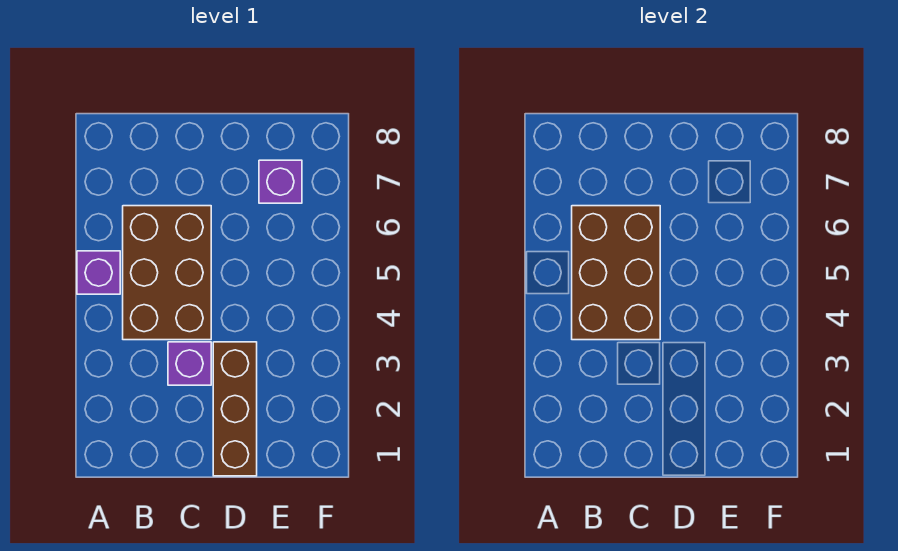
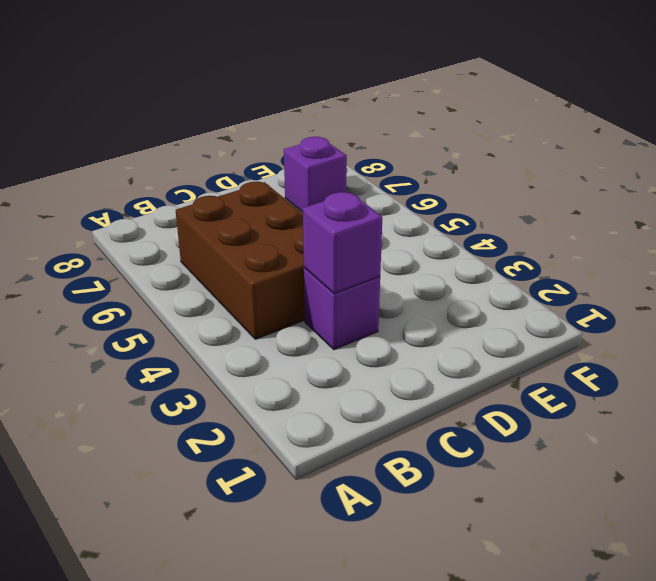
purple brick A5 level 1 -> purple brick C3 level 2
brown brick B4:C6 level 2 -> none
brown brick D1:D3 level 1 -> none

